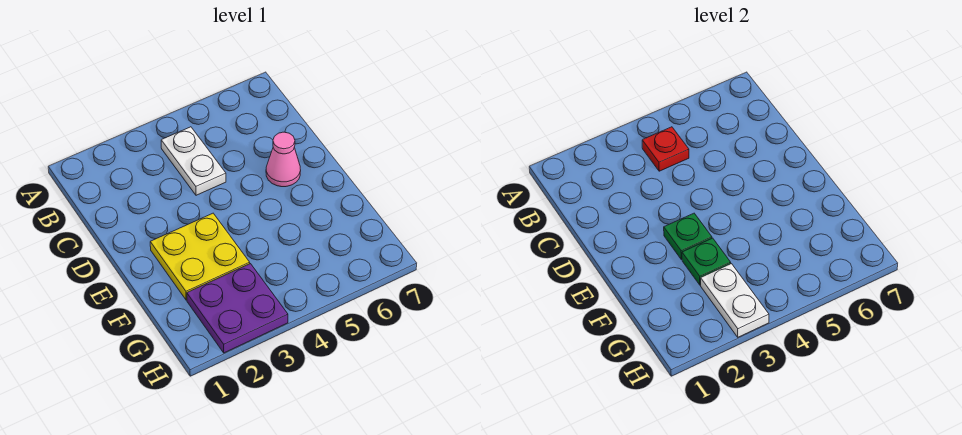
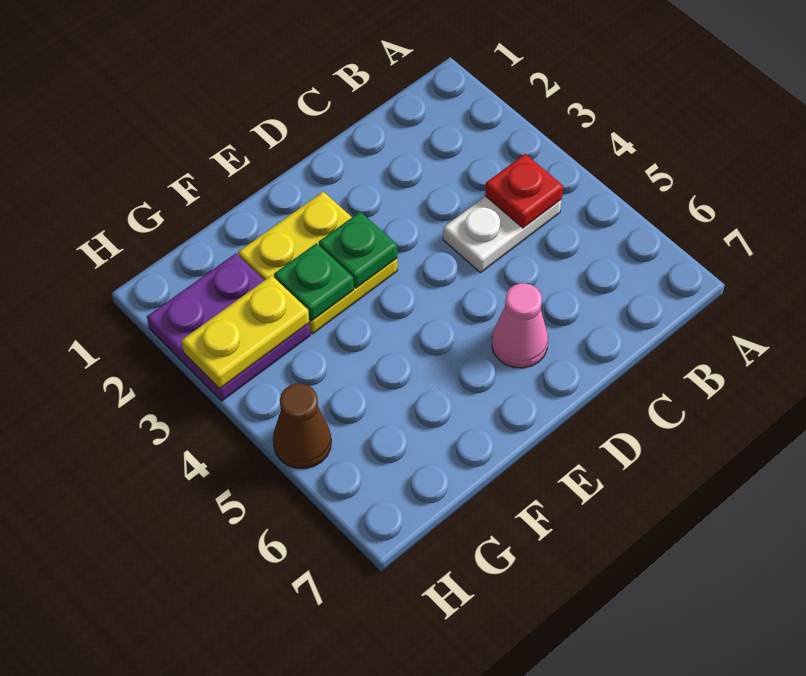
white plate G3:H3 level 2 -> yellow plate G3:H3 level 2
none -> brown cone H5 level 1

